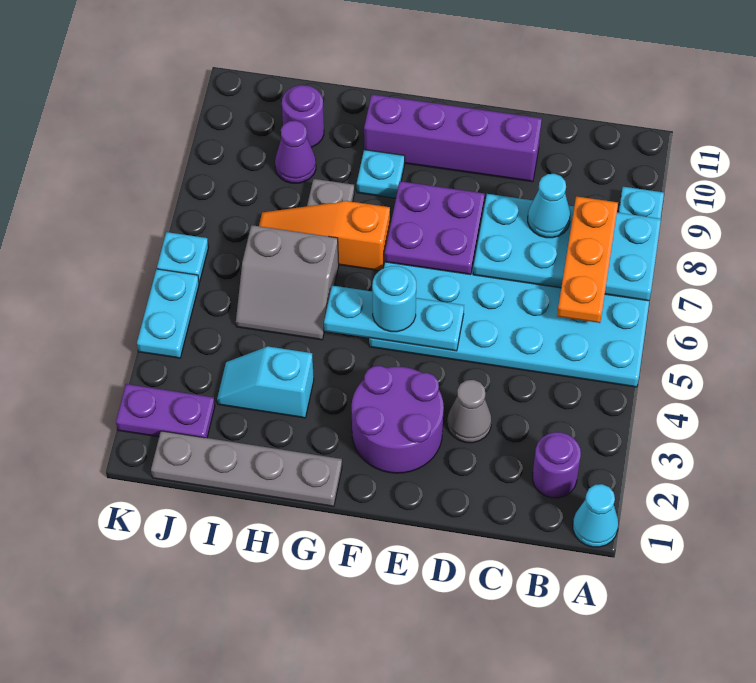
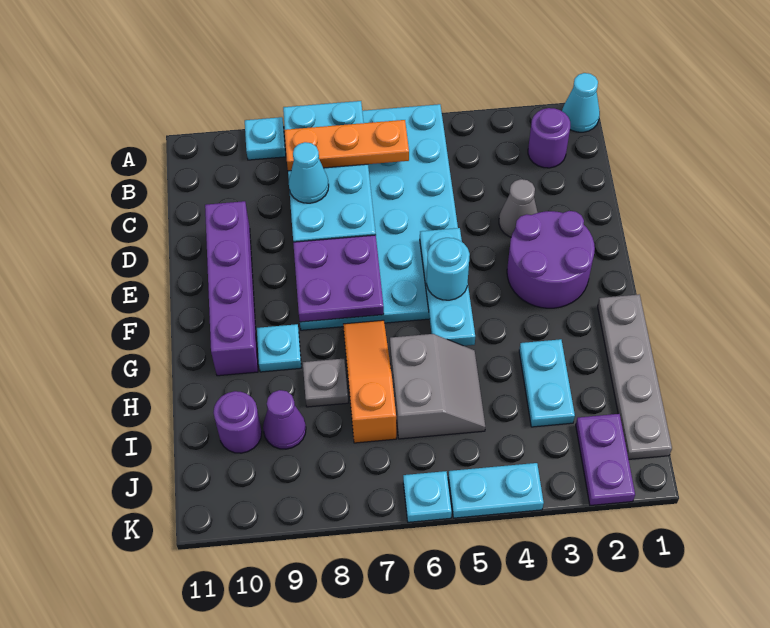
orange slope G7:I7 level 1 top G -> orange slope G7:I7 level 1 top I
cyan slope H3:I3 level 1 top H -> cyan plate H3:I3 level 1

